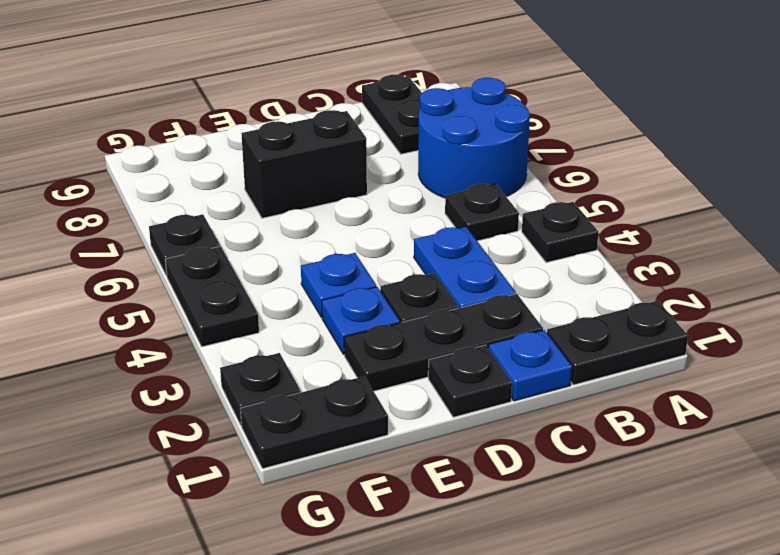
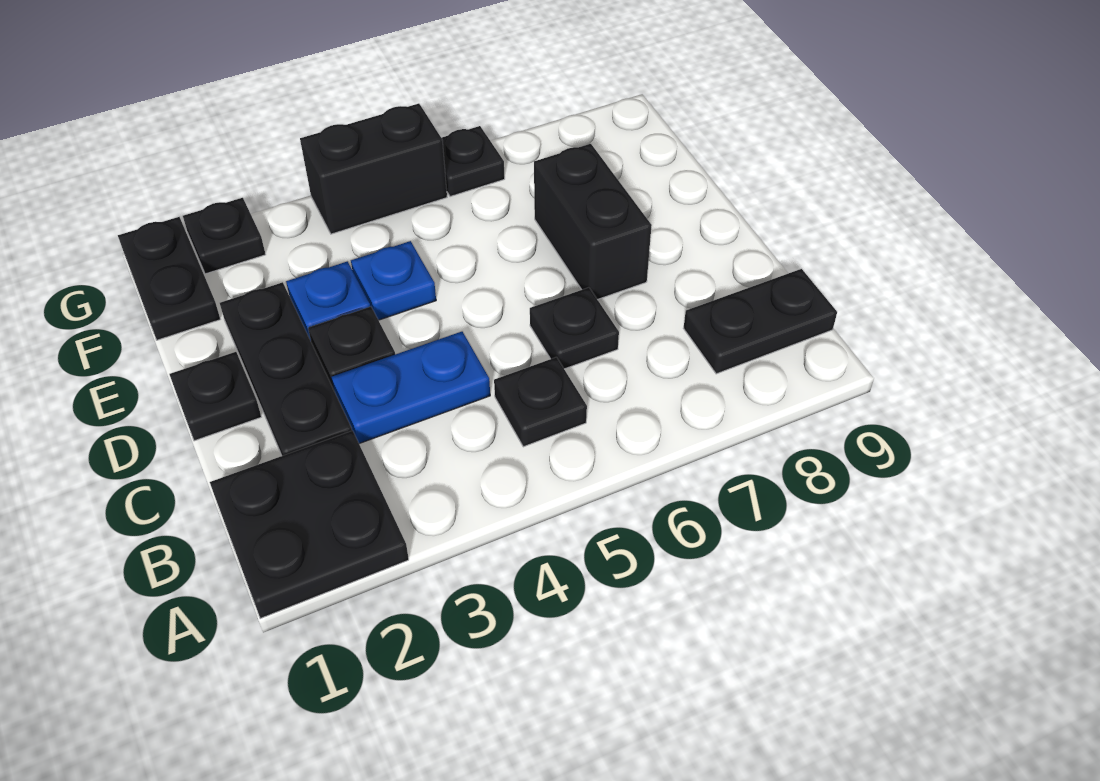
black plate A1:B1 level 1 -> black plate A1:B2 level 1
black plate A4 level 1 -> black plate C6 level 1
blue round brick A6:B7 level 1 -> none
blue plate C1 level 1 -> none
black plate G4:G5 level 1 -> black brick G4:G5 level 1

